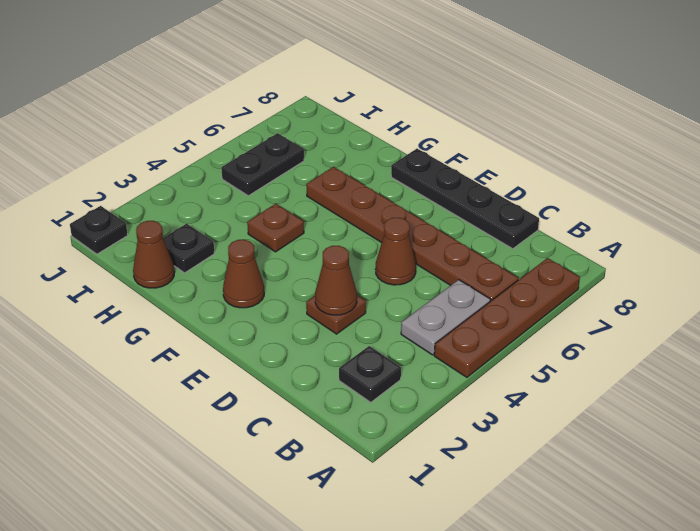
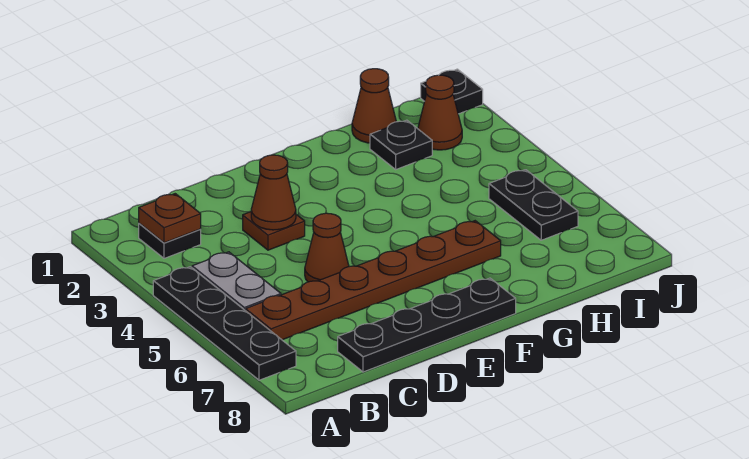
brown plate A4:A7 level 1 -> black plate A4:A7 level 1
brown cone F2 level 1 -> brown cone I2 level 1
brown plate G4 level 1 -> brown plate B2 level 2

